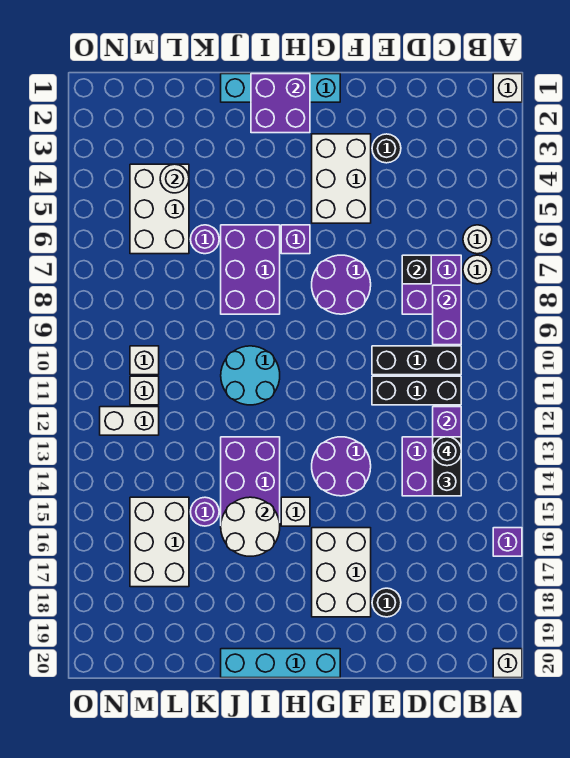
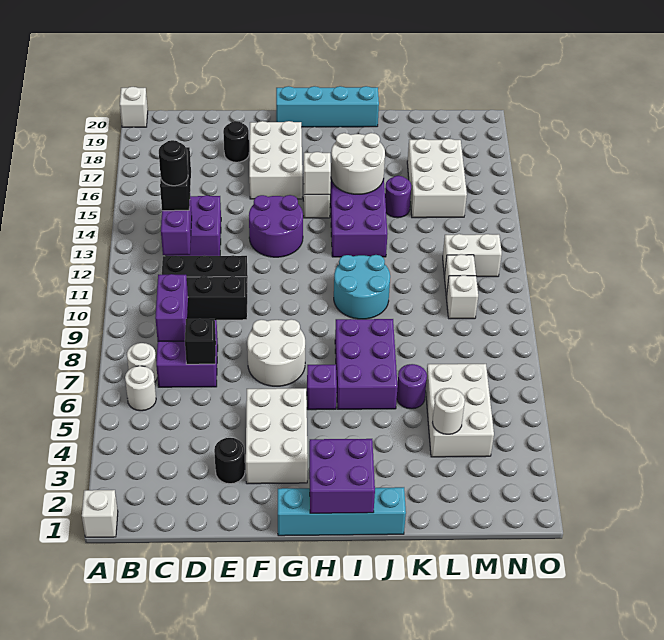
purple brick A16 level 1 -> none
purple round brick F7:G8 level 1 -> white round brick F7:G8 level 1
none -> white brick H15 level 2

